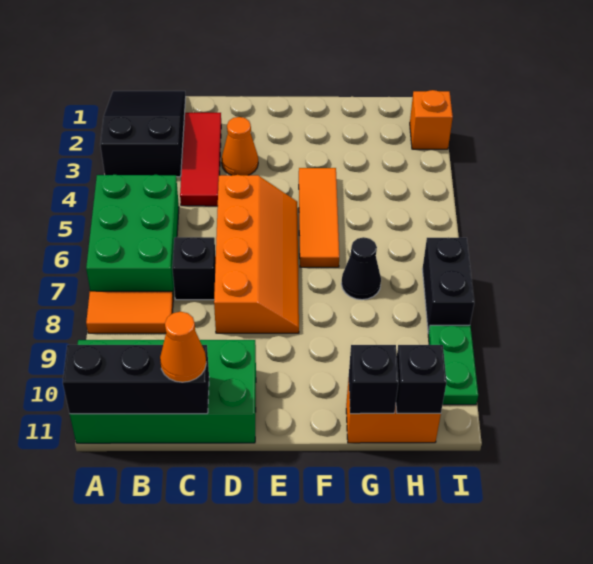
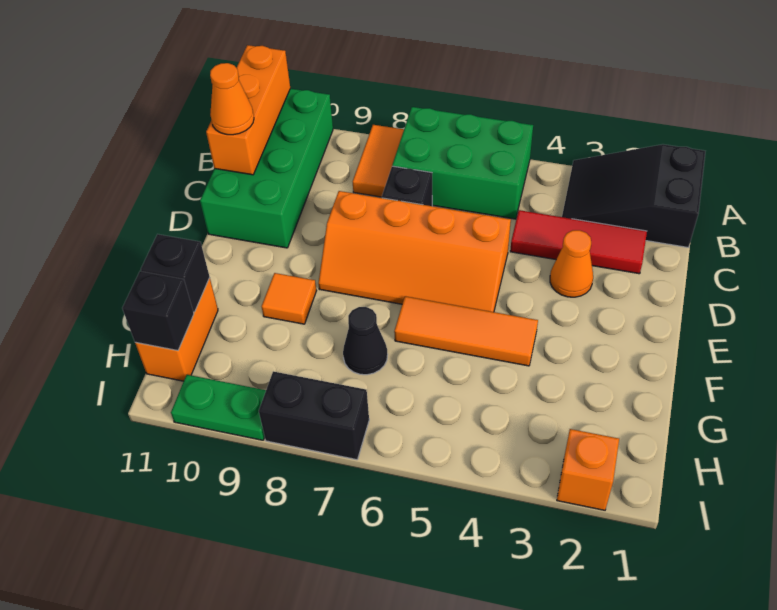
black slope A1:B3 level 1 top 3 -> black slope A1:B3 level 1 top 1
black brick A11:C11 level 2 -> orange brick A11:C11 level 2
none -> orange tile F9 level 1

